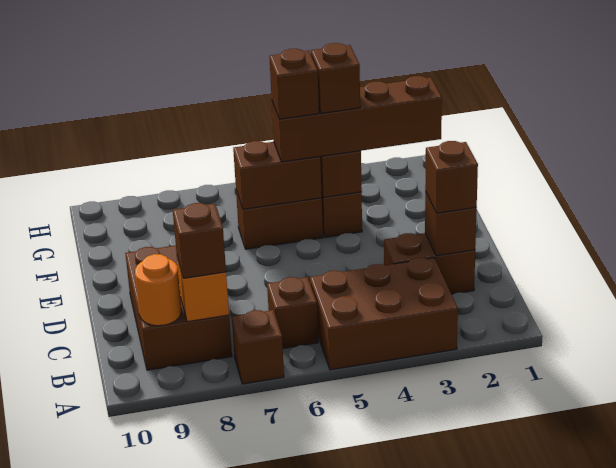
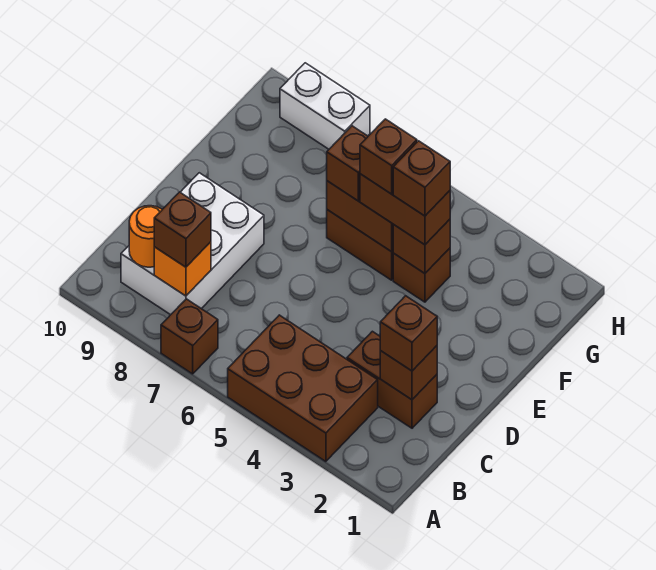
brown brick B6 level 1 -> brown brick F6 level 3
brown brick B8:D9 level 1 -> white brick B8:D9 level 1
brown brick F2:F5 level 3 -> brown brick F4:F5 level 3
none -> white brick H8:H9 level 1

